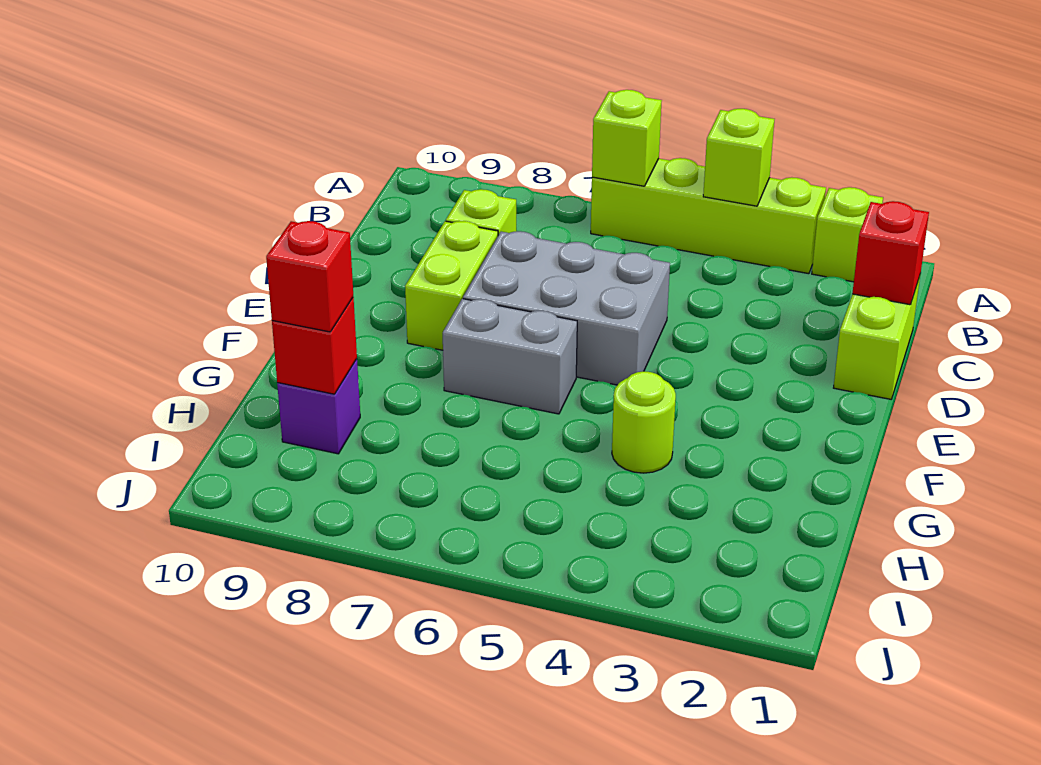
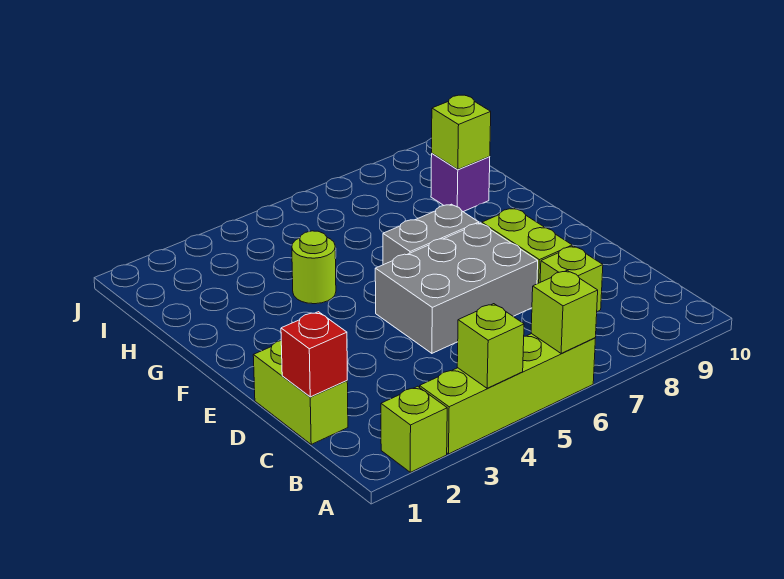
red brick H9 level 2 -> lime brick H9 level 2
red brick H9 level 3 -> none

